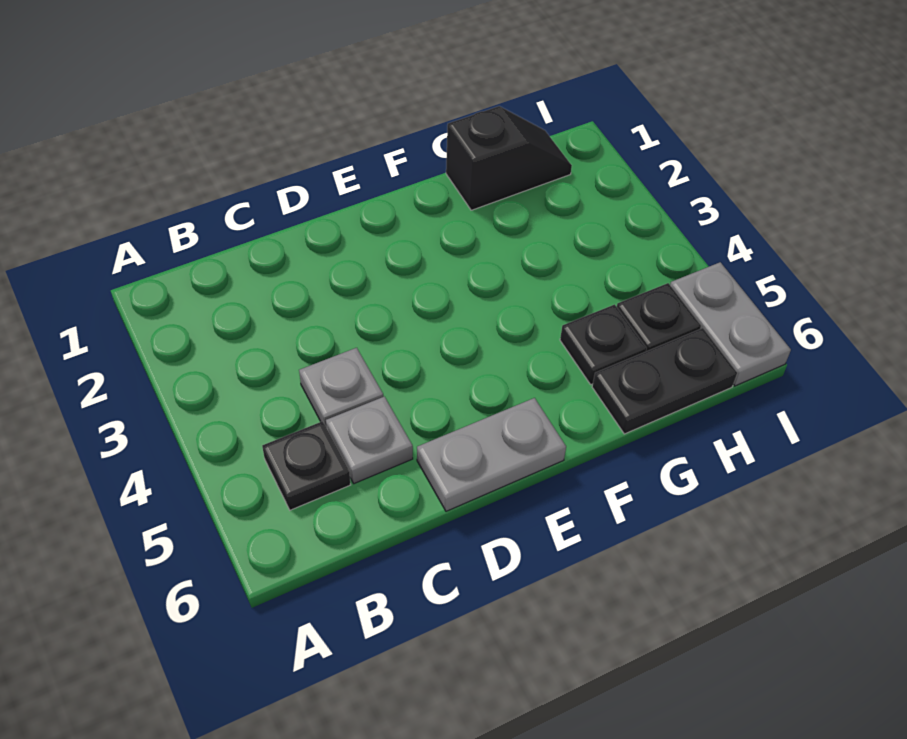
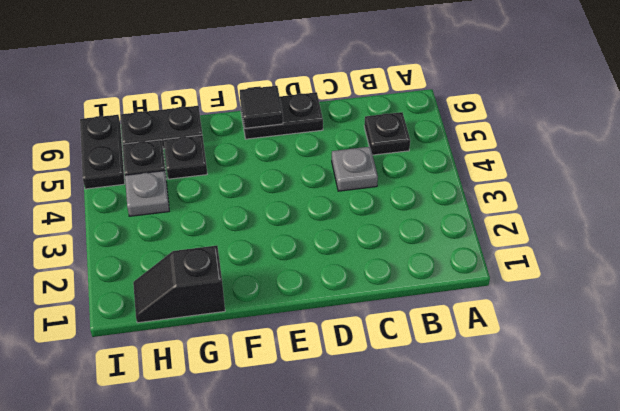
grey plate C5 level 1 -> grey plate H4 level 1
grey plate D6:E6 level 1 -> black plate D6:E6 level 1
none -> black tile E6 level 2
grey plate I5:I6 level 1 -> black plate I5:I6 level 1

